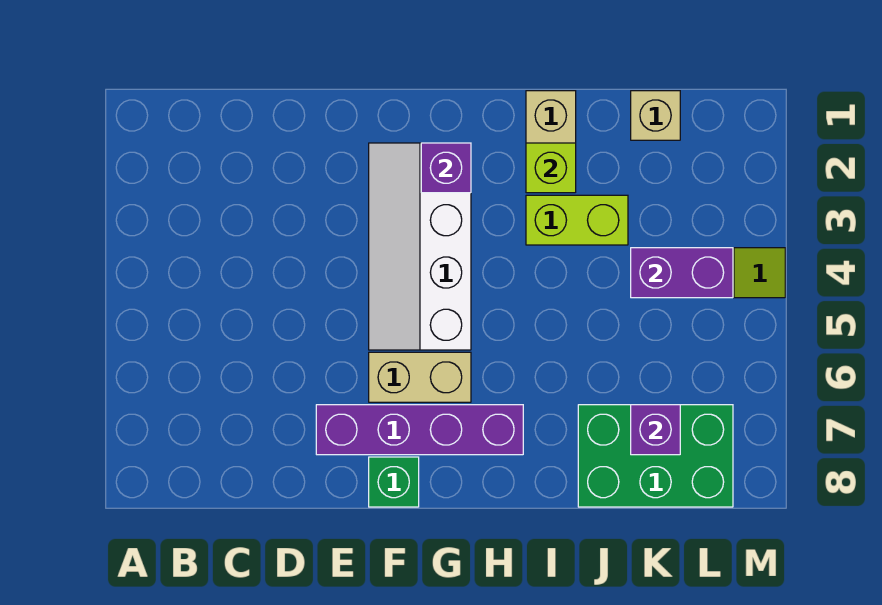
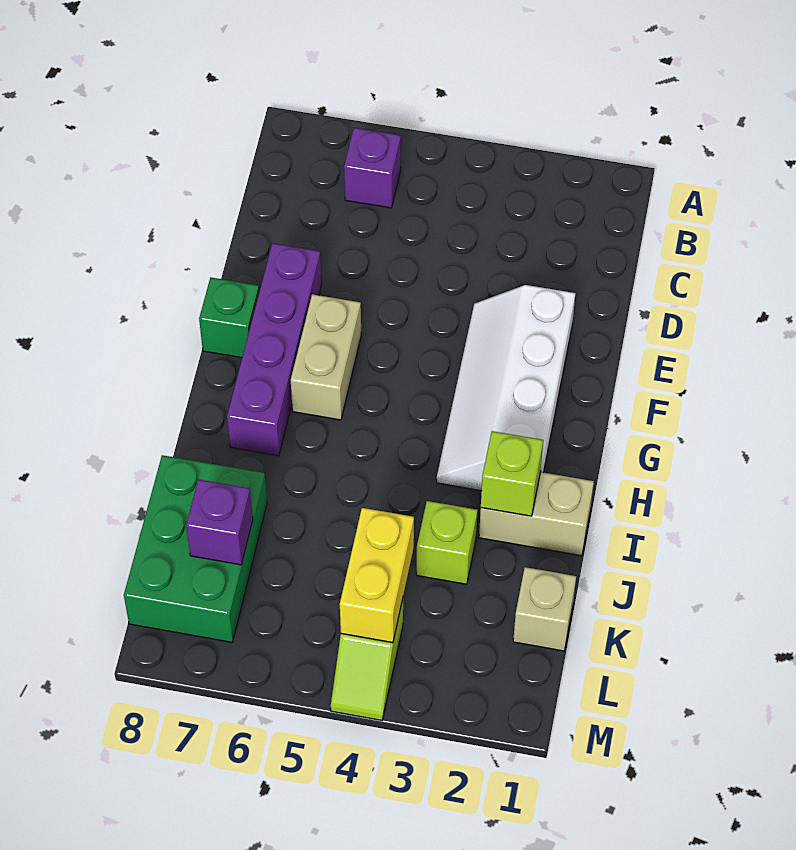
white slope F2:G5 level 1 top G -> white slope E2:H3 level 1 top 2
purple brick G2 level 2 -> purple brick B6 level 1
lime brick I3:J3 level 1 -> lime brick J3 level 1
purple brick K4:L4 level 2 -> yellow brick K4:L4 level 2

